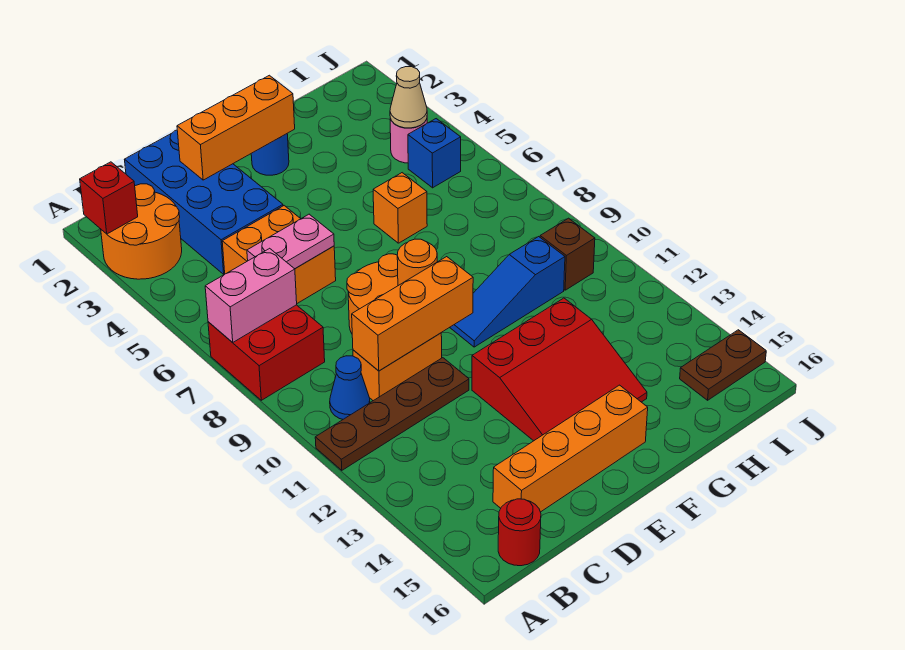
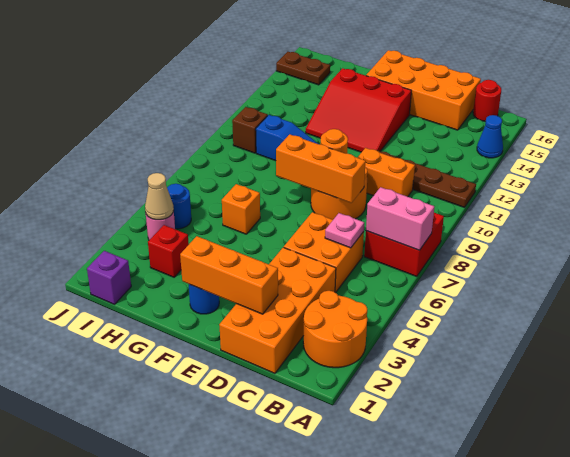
red brick A2 level 2 -> red brick H3 level 1
blue cone B10 level 1 -> blue cone A14 level 1
blue brick C1:D4 level 1 -> orange brick C1:D4 level 1
pink plate C6:D6 level 2 -> pink plate C6 level 2
orange brick C10:E10 level 2 -> orange brick D8:F8 level 2
orange brick C15:F15 level 1 -> orange brick C15:F16 level 1
red slope E12:G14 level 1 top 12 -> red slope E12:G14 level 1 top 14
none -> purple brick I1 level 1
blue brick I5 level 1 -> blue round brick I5 level 1

